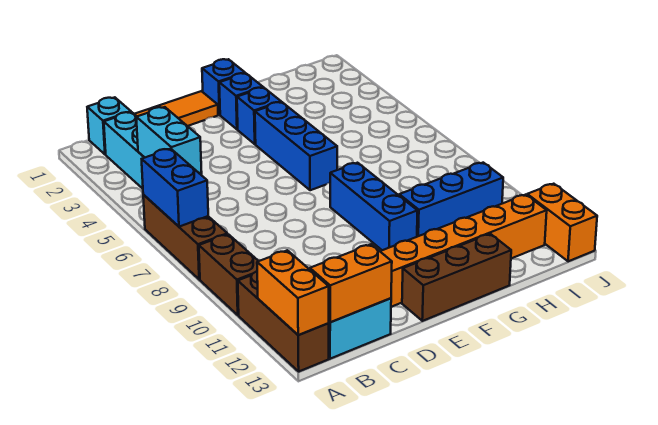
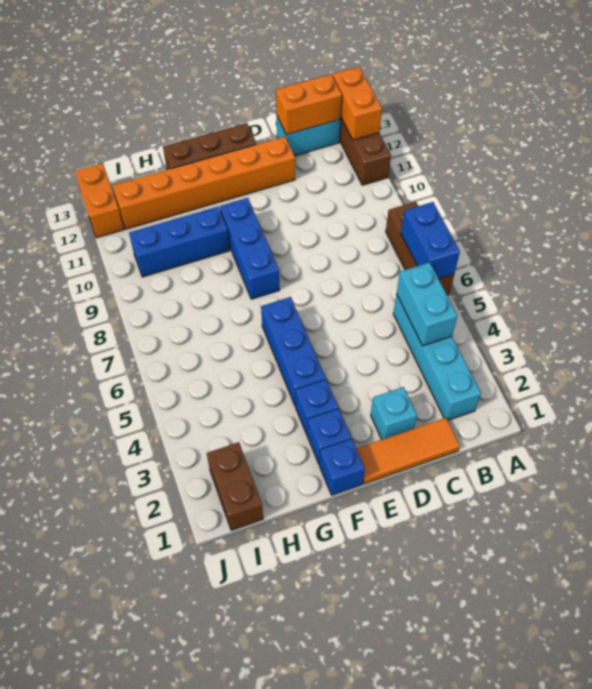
brown brick A9:A10 level 1 -> brown brick I1:I2 level 1
cyan brick B1 level 1 -> cyan brick D2 level 1

